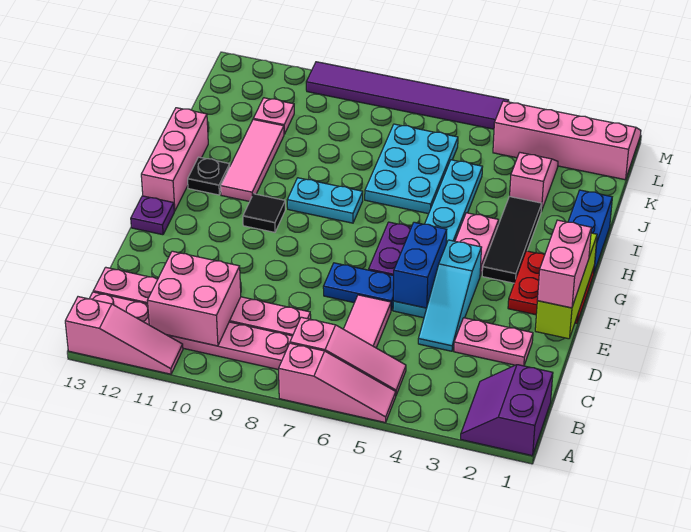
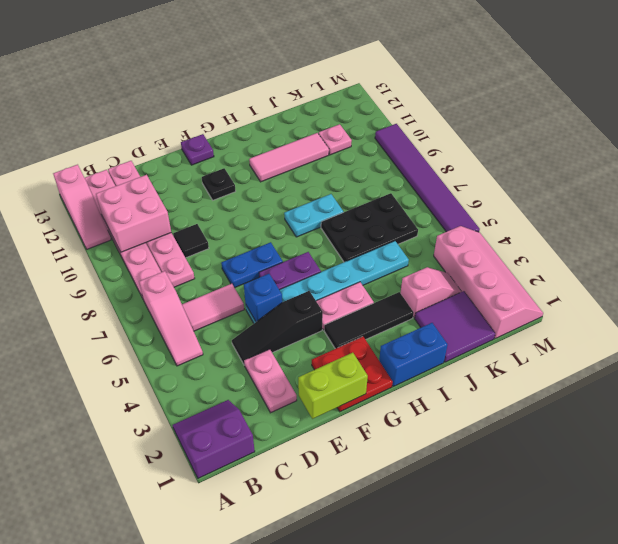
pink slope A5:A7 level 1 top 7 -> none
cyan slope D4:F4 level 1 top F -> black slope D4:F4 level 1 top F
lime brick E1:G1 level 2 -> lime brick E1:F1 level 2
pink brick E1:F1 level 3 -> none
blue brick E5:F5 level 2 -> blue brick E5 level 2
blue plate E6:E7 level 1 -> blue plate E7:F7 level 1
black tile G10 level 1 -> black tile D9 level 1
pink brick G13:I13 level 1 -> none
cyan plate H8:H9 level 1 -> cyan plate H8:I8 level 1
black plate H12 level 1 -> black plate F11 level 1
cyan plate I6:K7 level 1 -> black plate I6:K7 level 1
none -> purple tile J1:K2 level 1

